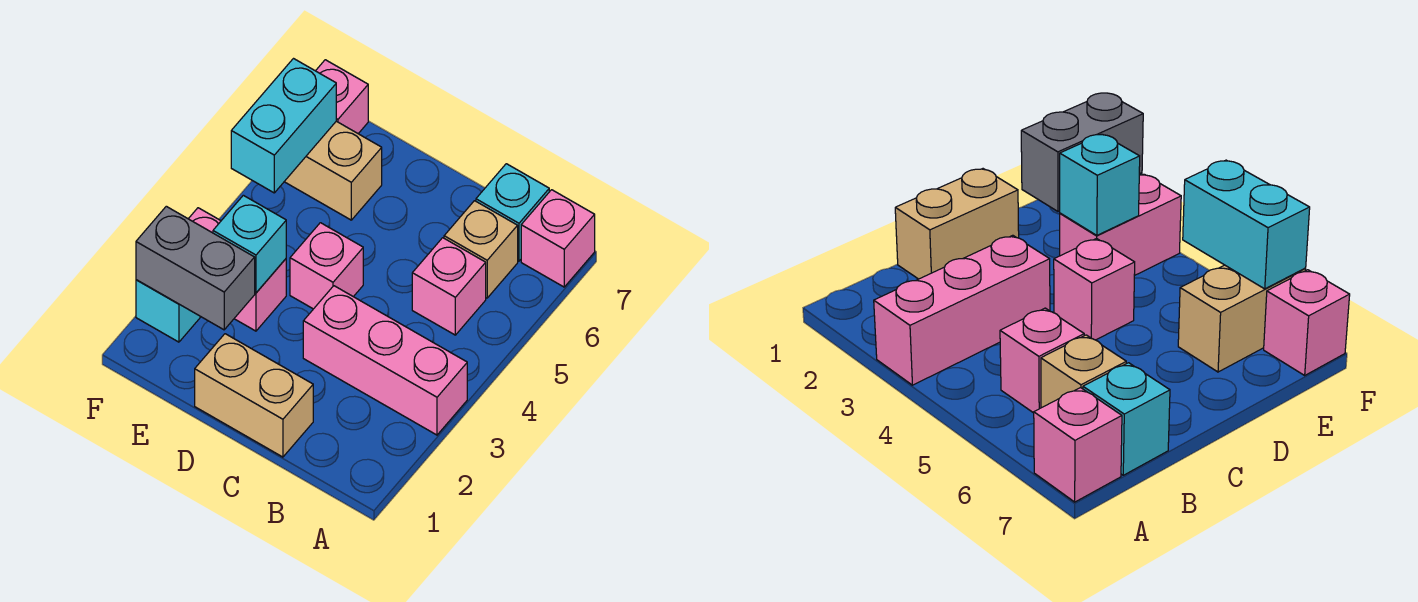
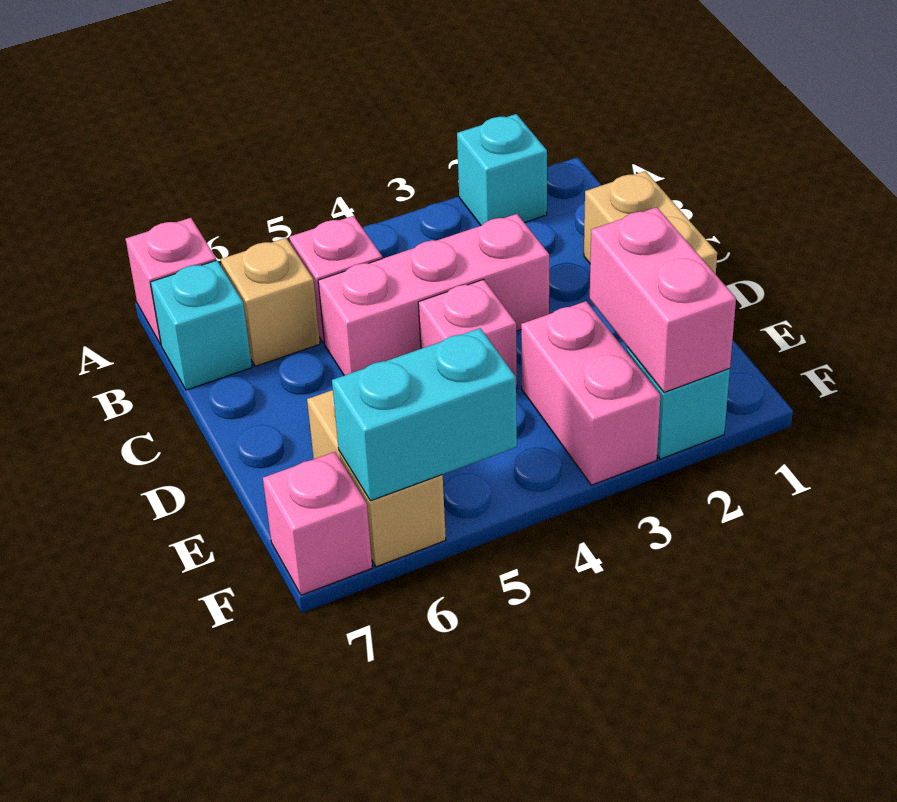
pink brick A3:C3 level 1 -> pink brick C3:C5 level 1
grey brick E2:F2 level 2 -> pink brick E2:F2 level 2
cyan brick E3 level 2 -> cyan brick A2 level 1

